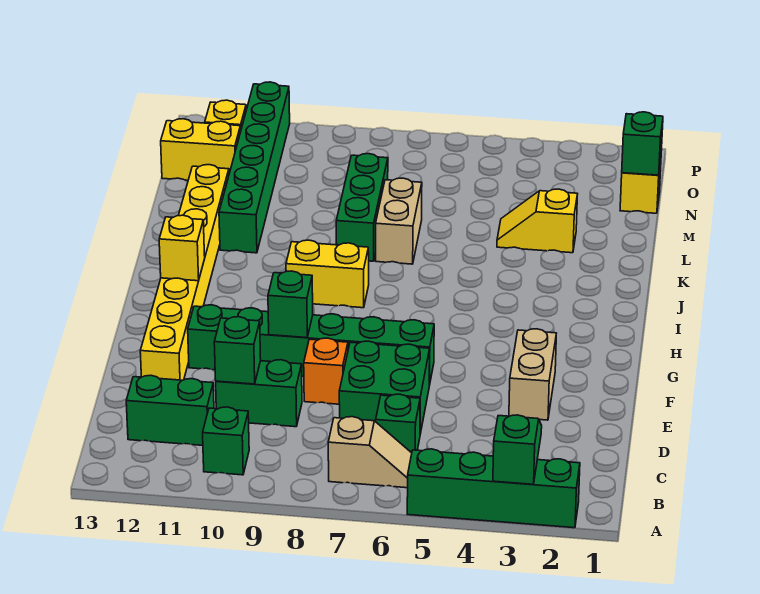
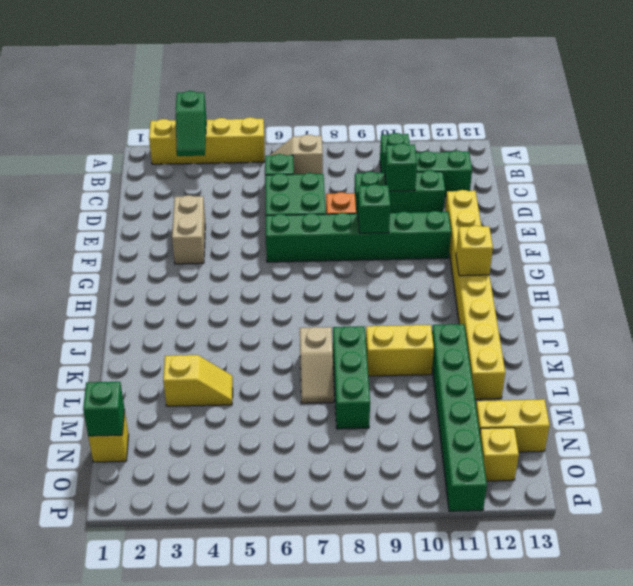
green brick A2:A5 level 1 -> yellow brick A2:A5 level 1
green brick D9:D10 level 1 -> green brick D9:D11 level 1
yellow brick I8:I9 level 1 -> yellow brick K9:K10 level 1
tan brick K7:L7 level 1 -> tan slope K7:L7 level 1 top K

